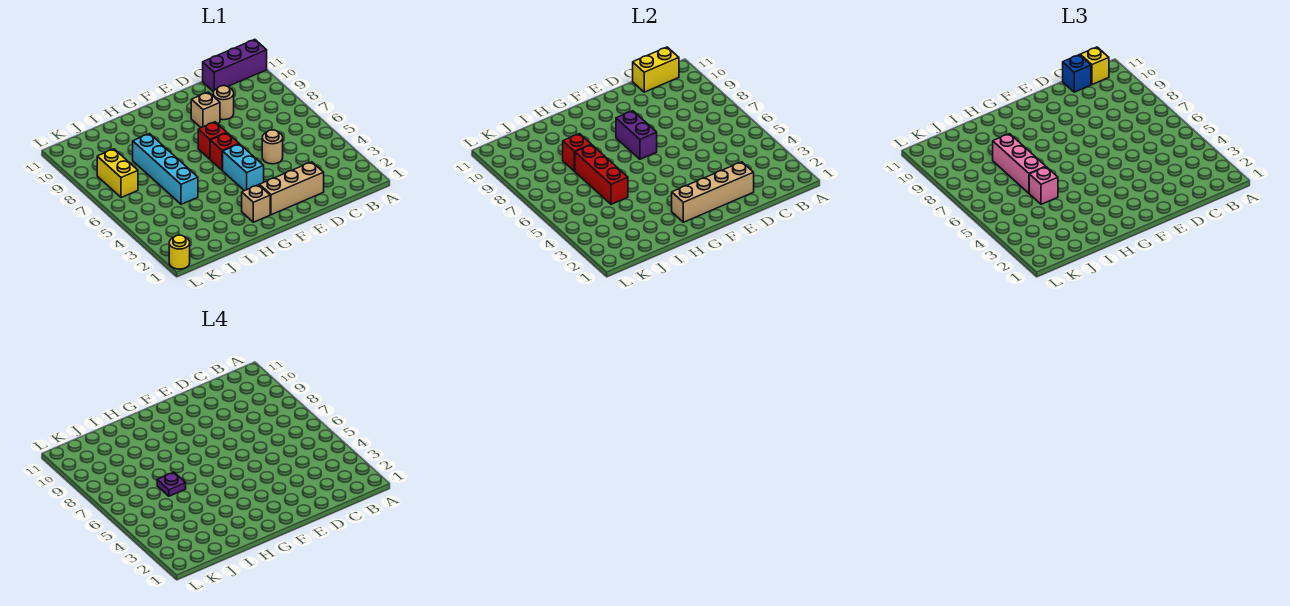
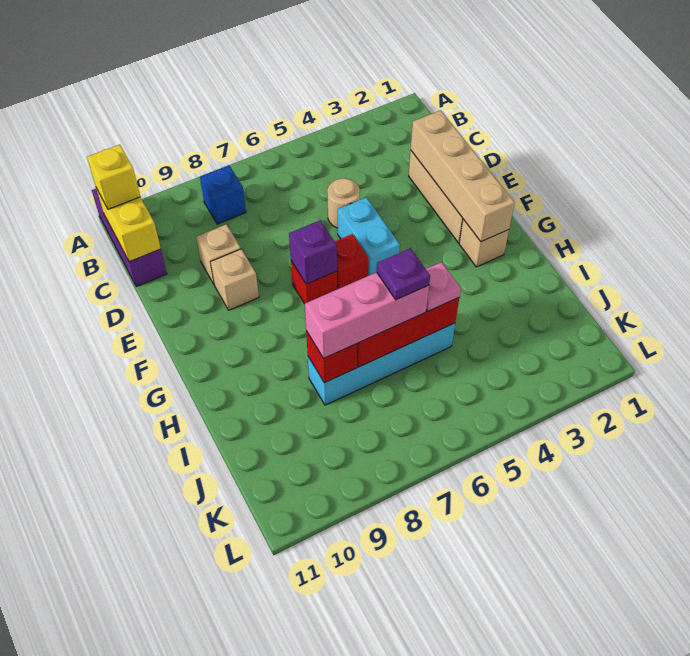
blue brick C11 level 3 -> blue brick B8 level 1
tan round brick D9 level 1 -> tan brick D9 level 1
cyan brick F4:F5 level 1 -> cyan brick E5:F5 level 1
purple brick F7:F8 level 2 -> purple brick F7 level 2
pink brick I5 level 3 -> pink plate I5 level 3
yellow brick K7:K8 level 1 -> none
yellow round brick L1 level 1 -> none

